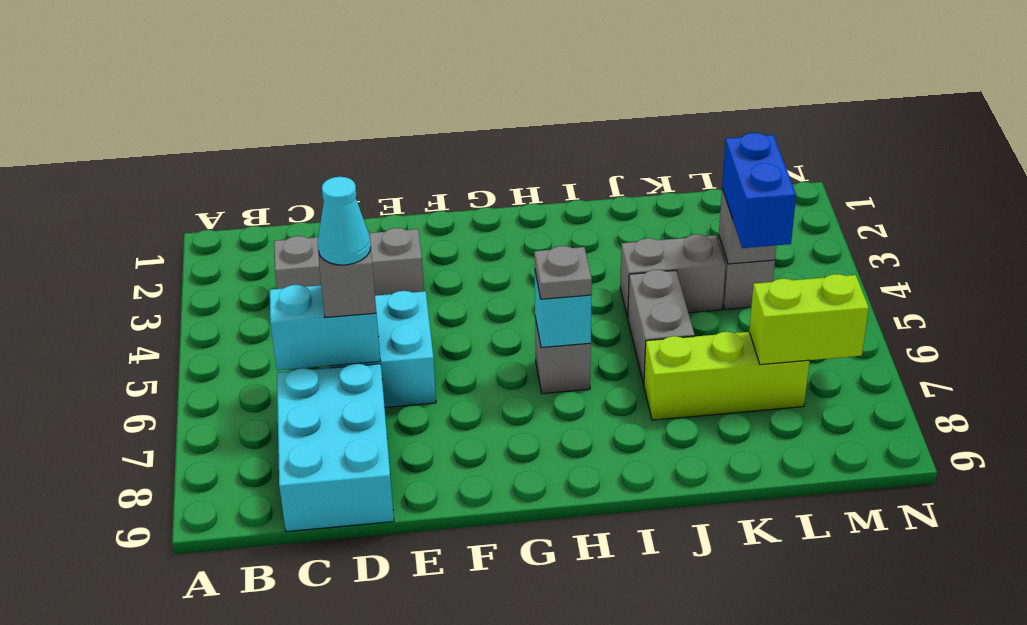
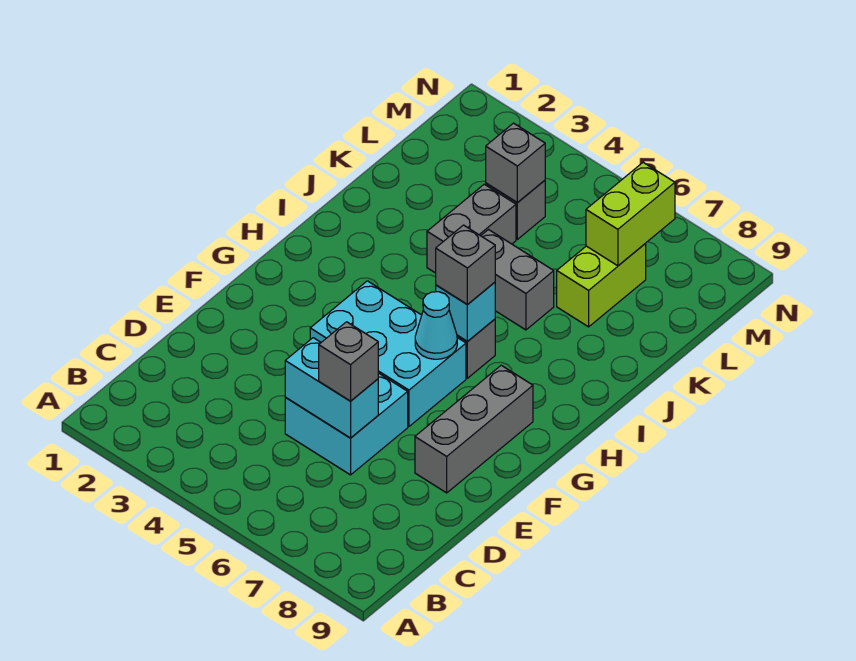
grey brick C3:E3 level 1 -> grey brick E8:G8 level 1
cyan brick C6:D6 level 2 -> cyan brick D5:D6 level 2
cyan brick C7:D9 level 1 -> cyan brick F4:G6 level 1
cyan cone D6 level 4 -> cyan cone G6 level 2
grey plate H6 level 3 -> grey brick H6 level 3
lime brick J7:L7 level 1 -> lime brick K7:L7 level 1
blue brick L4:L5 level 3 -> none

